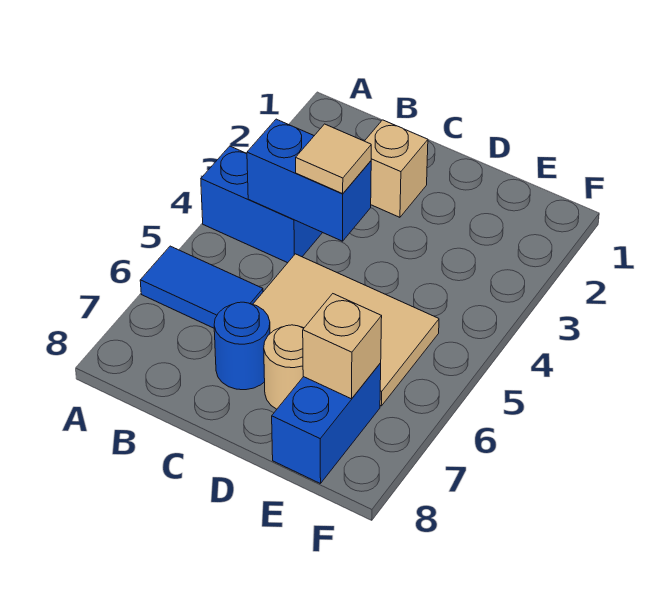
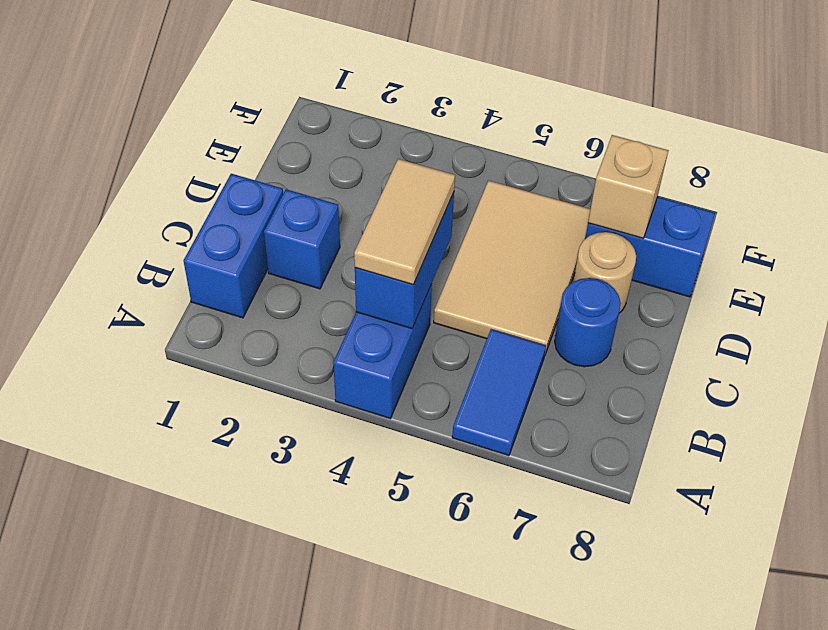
none -> blue brick B1:C1 level 1
tan brick C2 level 1 -> blue brick C2 level 1
tan tile C4 level 3 -> tan tile B4:C4 level 3

